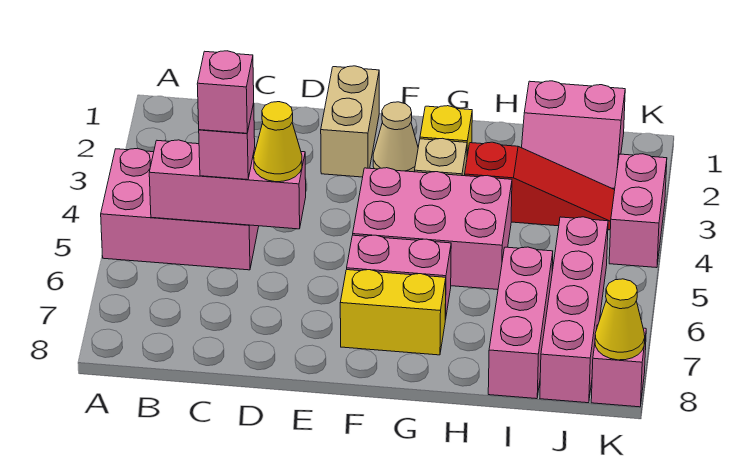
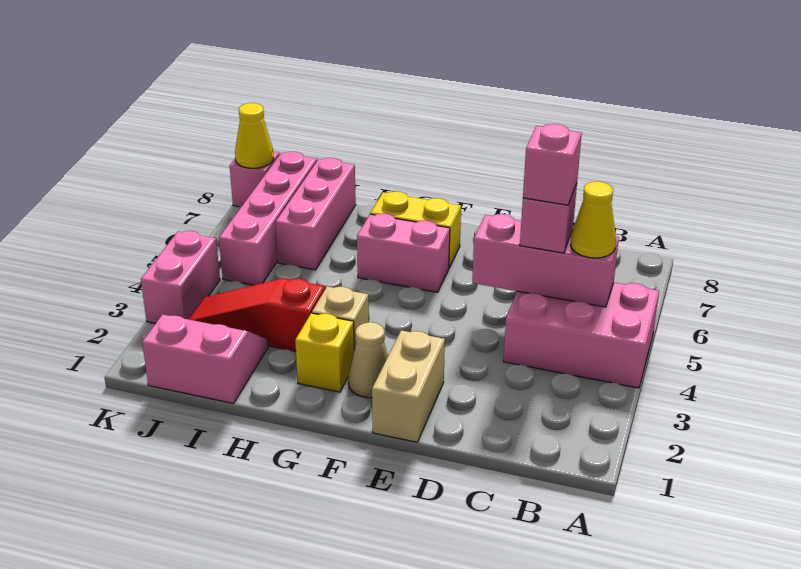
yellow cone D5 level 3 -> yellow cone B5 level 3
pink brick F4:H5 level 1 -> none

